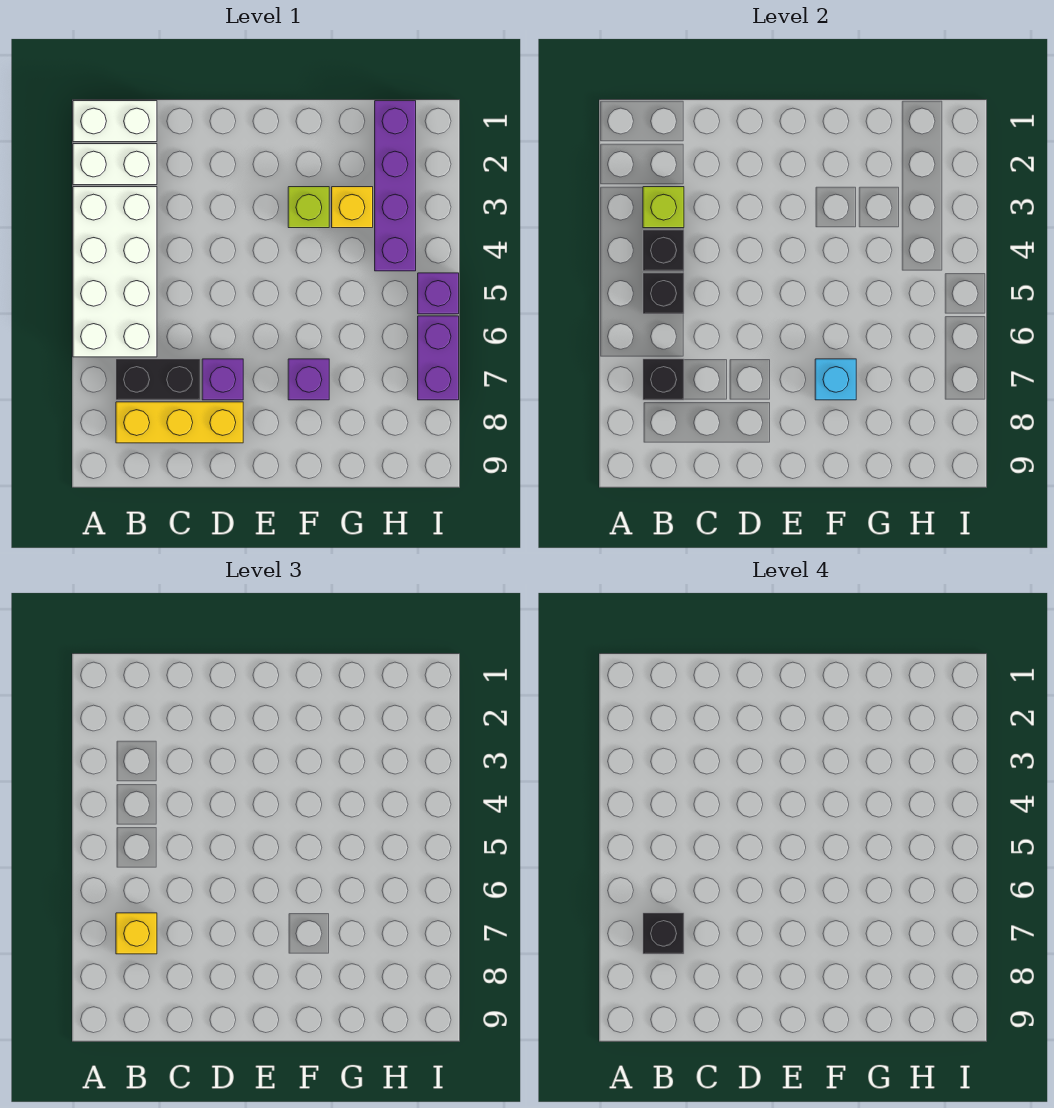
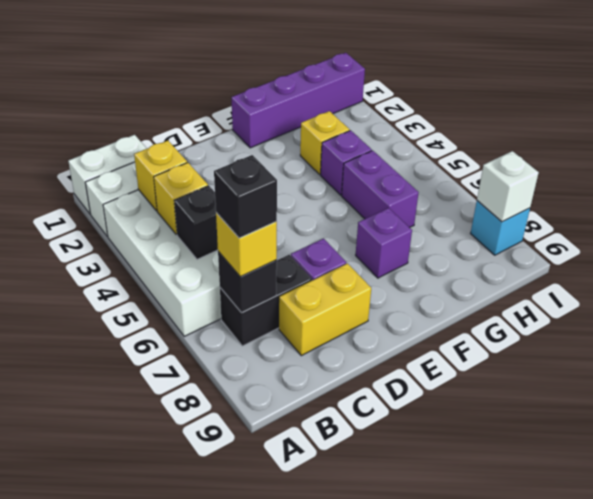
lime brick B3 level 2 -> yellow brick B3 level 2
black brick B4 level 2 -> yellow brick B4 level 2
yellow brick B8:D8 level 1 -> yellow brick C8:D8 level 1
lime brick F3 level 1 -> none
cyan brick F7 level 2 -> cyan brick I8 level 1
purple brick H1:H4 level 1 -> purple brick F1:I1 level 1
purple brick I5 level 1 -> purple brick G4 level 1
purple brick I6:I7 level 1 -> purple brick G5:G6 level 1
none -> white brick I8 level 2

